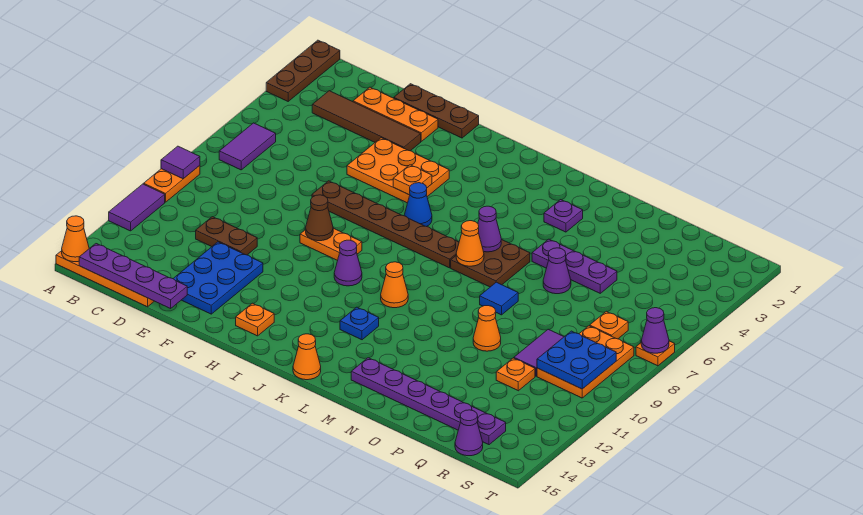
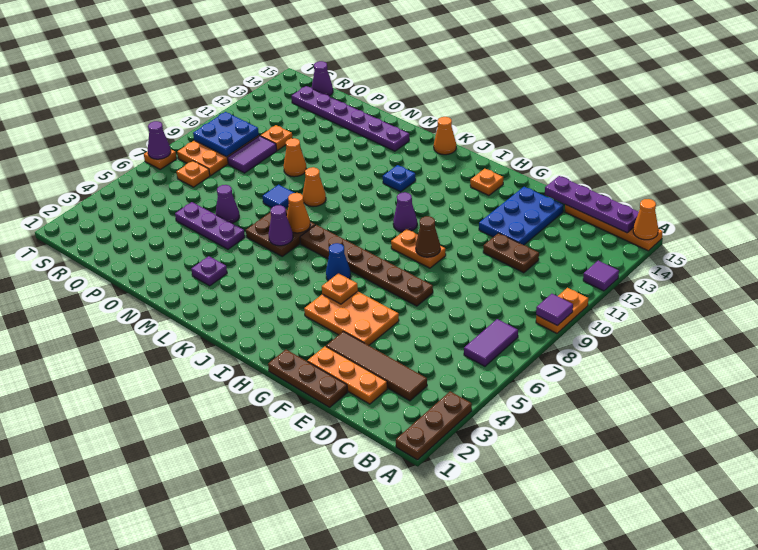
purple tile A11:A12 level 1 -> purple tile A12 level 1
orange cone K10 level 1 -> orange cone M9 level 1

